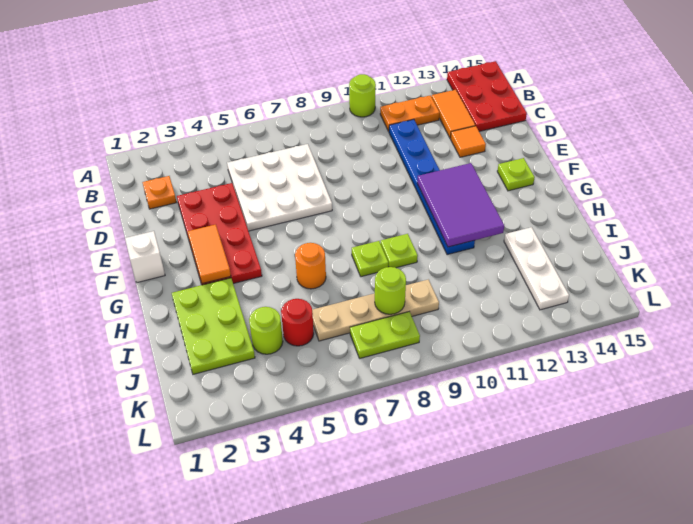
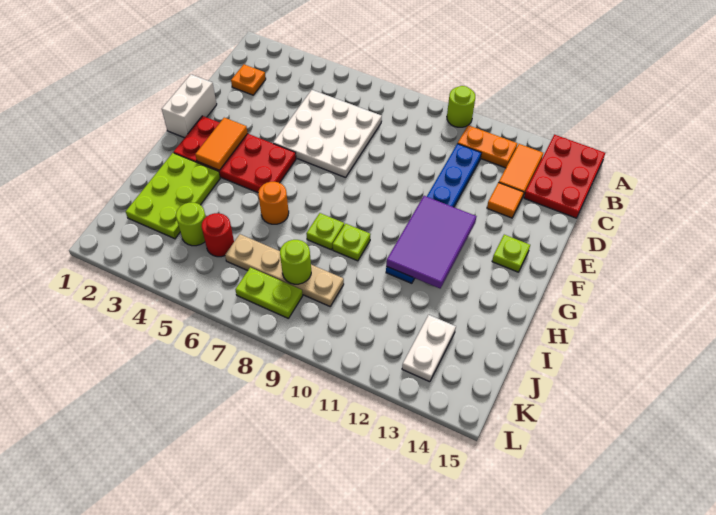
red plate D3:G4 level 1 -> red plate F2:G5 level 1
white brick F1 level 1 -> white brick E1:F1 level 1
white plate I13:K13 level 1 -> white plate J13:K13 level 1

